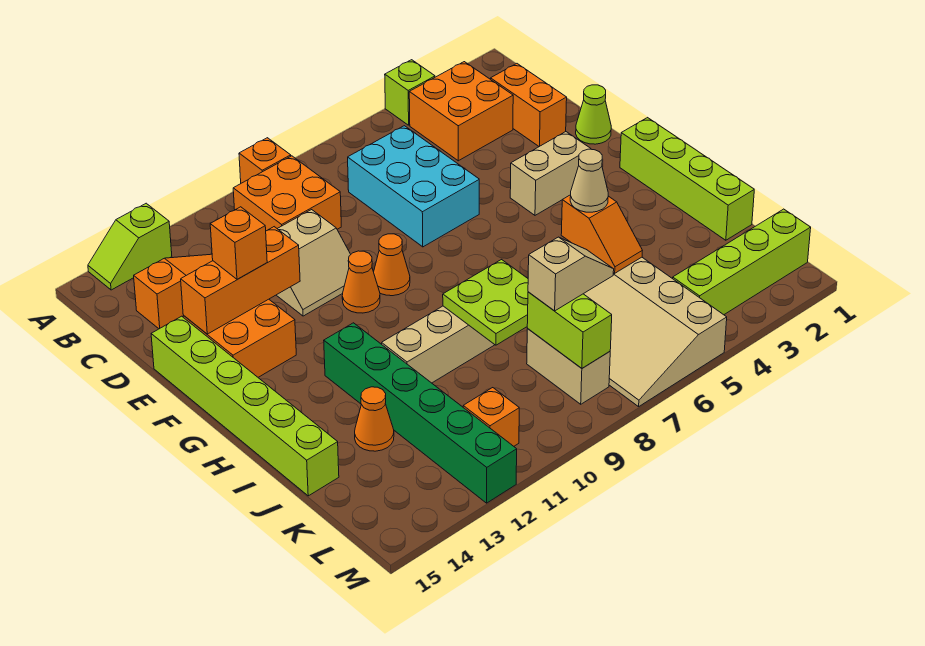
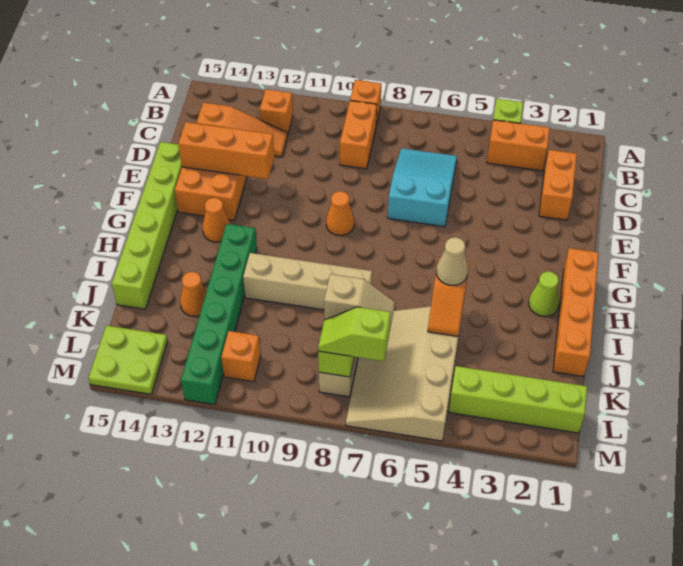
lime slope A13:A14 level 1 top 13 -> lime slope L7:L8 level 3 top 7
orange brick B3:C4 level 1 -> orange brick B3:B4 level 1
orange brick B9:C10 level 1 -> orange brick B9:C9 level 1
cyan brick C6:E7 level 1 -> cyan slope C6:E7 level 1 top E
tan slope D10:E11 level 1 top D -> none
lime cone E1 level 1 -> lime cone H2 level 1
orange brick E13 level 3 -> orange brick B12 level 1
tan brick F3:F4 level 1 -> none
orange cone F10 level 1 -> orange cone G13 level 1
lime brick G1:J1 level 1 -> orange brick G1:J1 level 1
lime plate I8:J9 level 2 -> lime plate L14:M15 level 1

